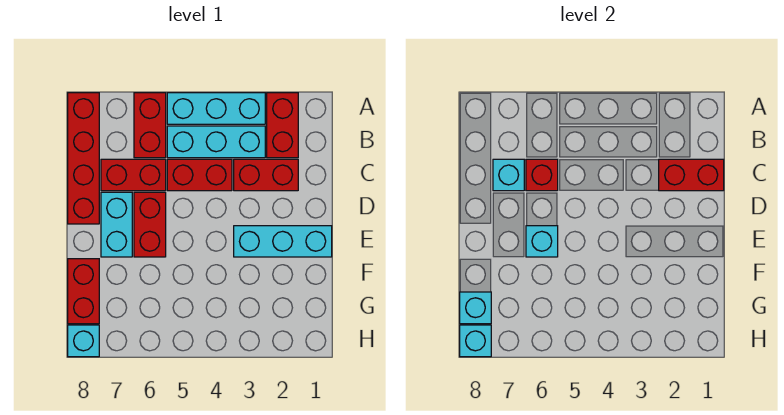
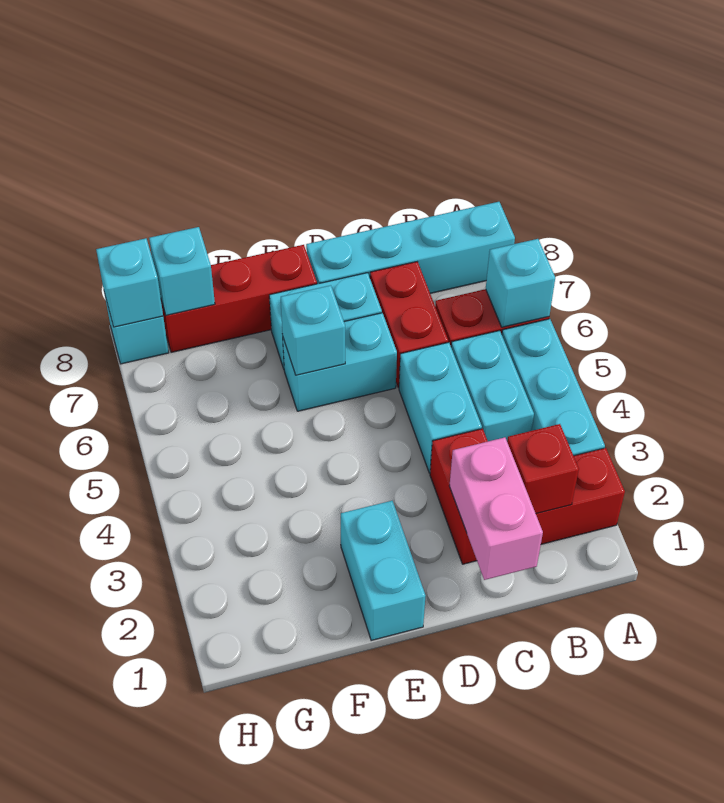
red brick A8:D8 level 1 -> cyan brick A8:D8 level 1
cyan brick B3:B5 level 1 -> cyan brick B4:B5 level 1
red brick C1:C2 level 2 -> pink brick C1:C2 level 2
red brick C4:C5 level 1 -> cyan brick C4:C5 level 1
red brick C6 level 2 -> red brick B2 level 2
cyan brick C7 level 2 -> cyan brick A6 level 2
red brick D6:E6 level 1 -> cyan brick D6:E6 level 1
cyan brick E1:E3 level 1 -> cyan brick E1:E2 level 1
red brick F8:G8 level 1 -> red brick E8:G8 level 1

